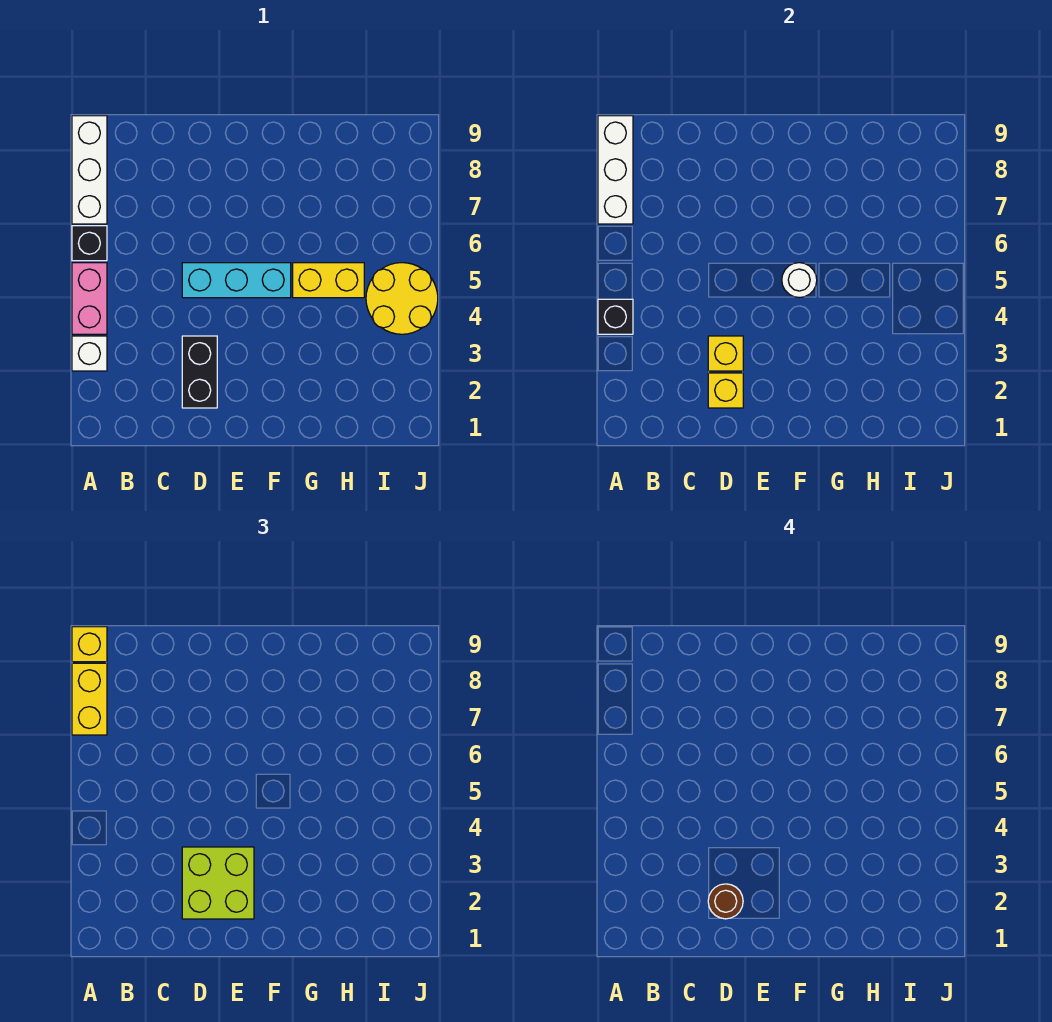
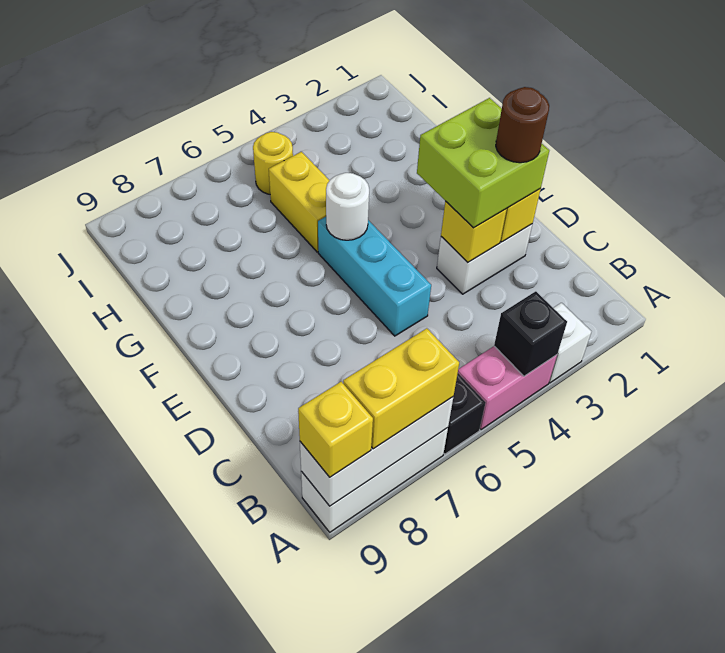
black brick D2:D3 level 1 -> white brick D2:D3 level 1
yellow round brick I4:J5 level 1 -> yellow round brick I5 level 1

